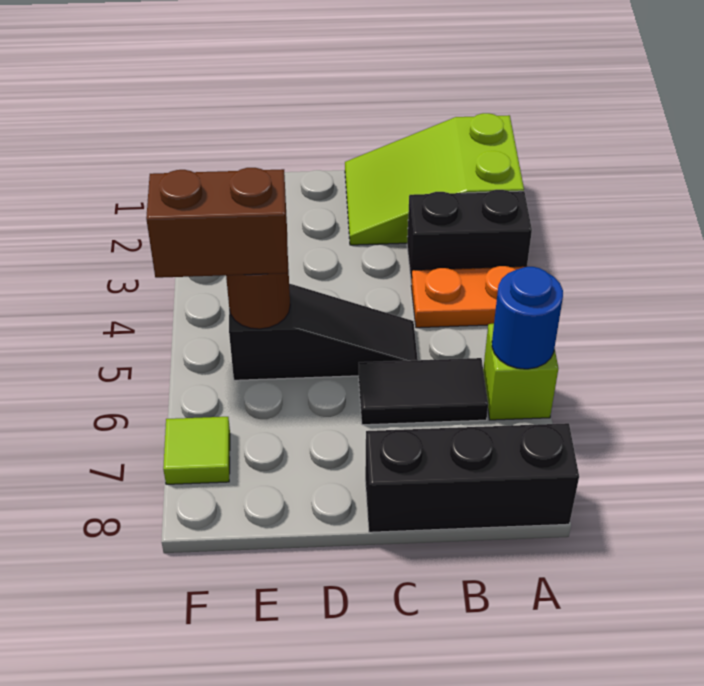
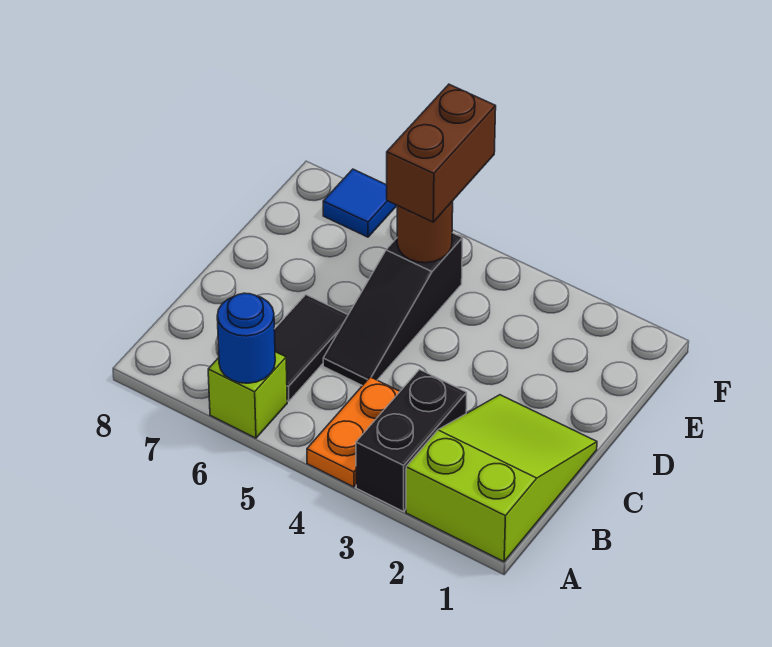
black brick A8:C8 level 1 -> none
lime tile F7 level 1 -> blue tile F7 level 1

